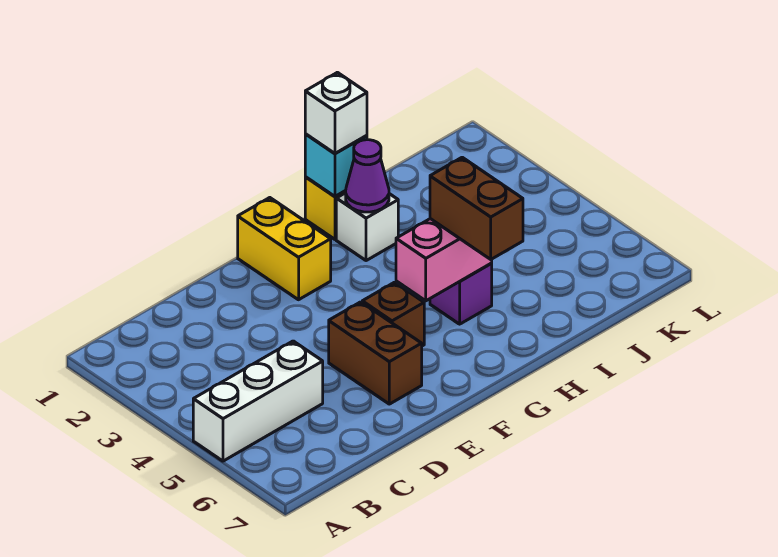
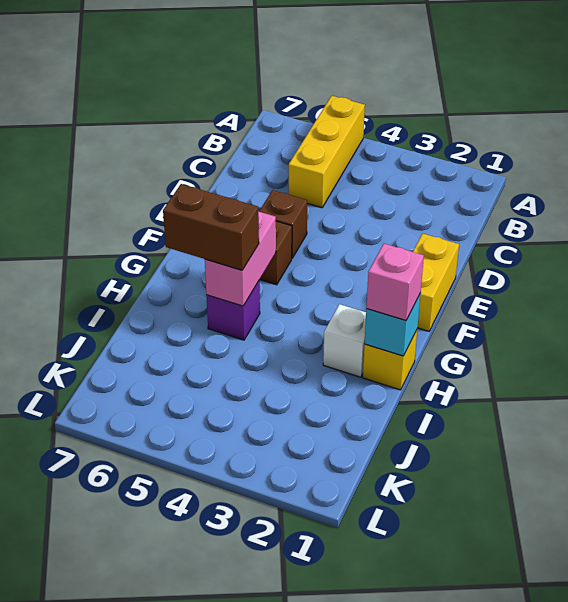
white brick A5:C5 level 1 -> yellow brick A5:C5 level 1
brown brick E5:E6 level 1 -> brown brick E5 level 1
yellow brick F1:F2 level 1 -> yellow brick E1:F1 level 1
white brick H1 level 3 -> pink brick H1 level 3
purple cone H2 level 2 -> none

